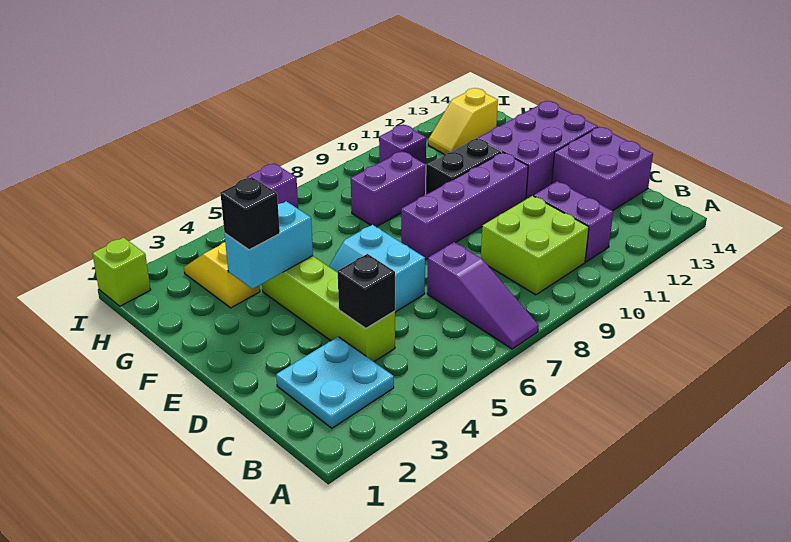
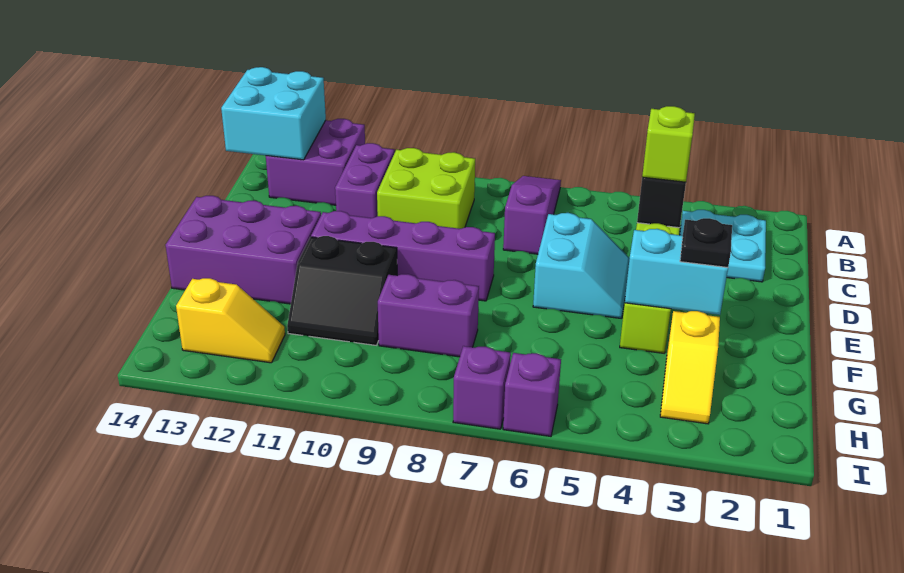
none -> cyan brick A13:B14 level 2
purple brick C13:D14 level 1 -> purple brick A12:B13 level 1
black brick F3 level 3 -> black plate F3 level 3
purple brick H10 level 1 -> purple brick I7 level 1
lime brick I1 level 1 -> lime brick C4 level 3

